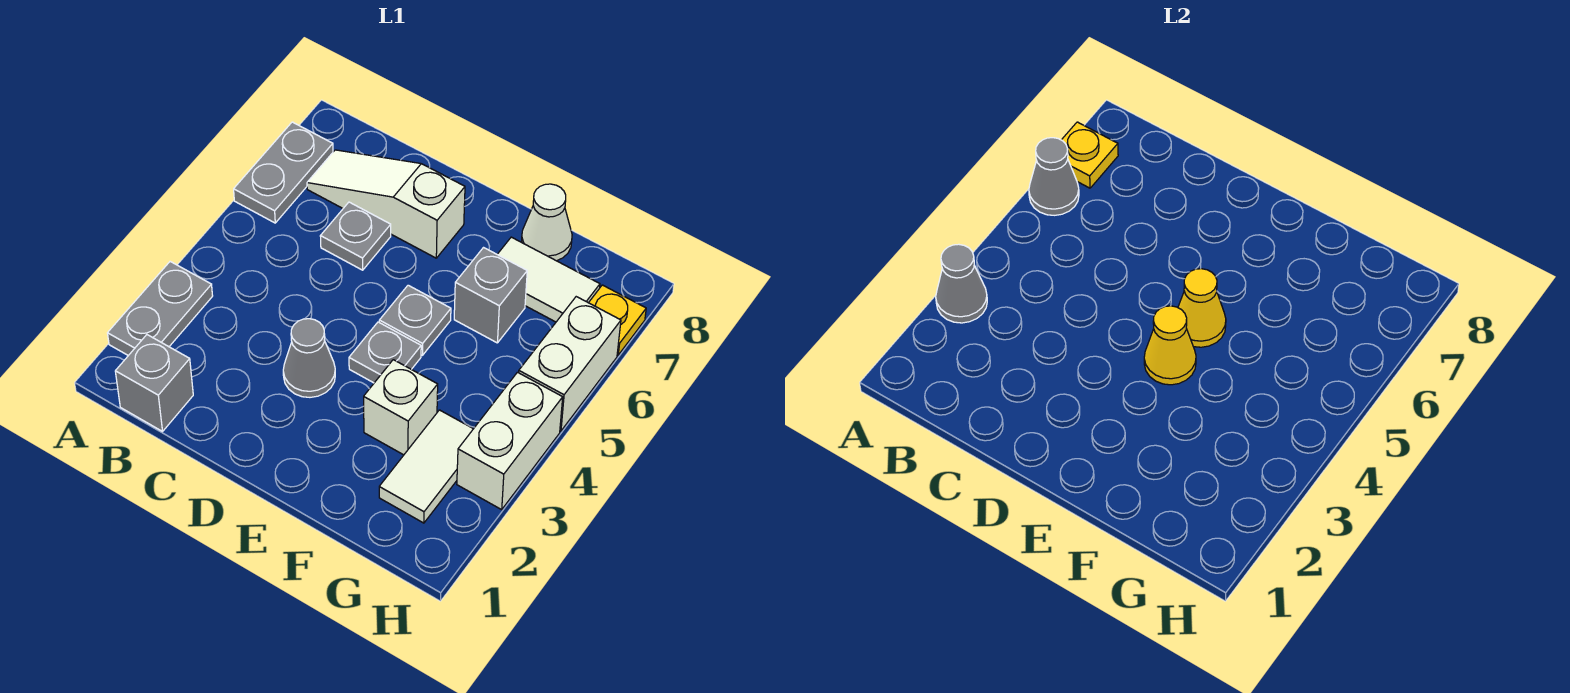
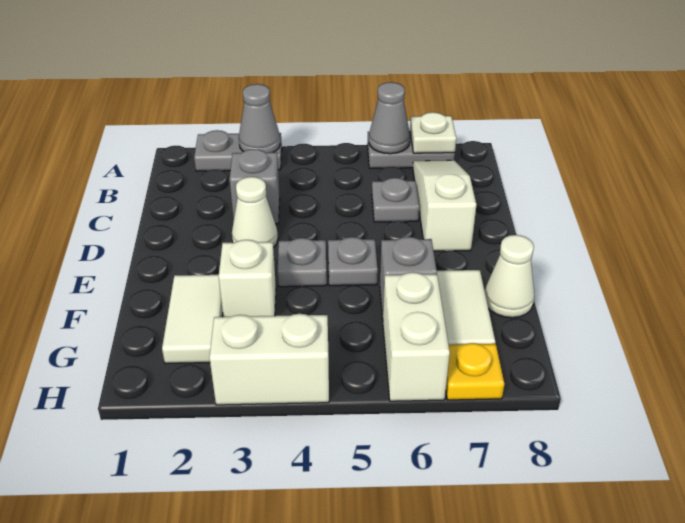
yellow plate A7 level 2 -> white plate A7 level 2
grey brick B1 level 1 -> grey brick C3 level 1
grey cone D3 level 1 -> white cone D3 level 1
yellow cone E4 level 2 -> none
yellow cone E5 level 2 -> none
white tile G2:G3 level 1 -> white tile F2:G2 level 1
white brick H5:H6 level 1 -> white brick G6:H6 level 1

